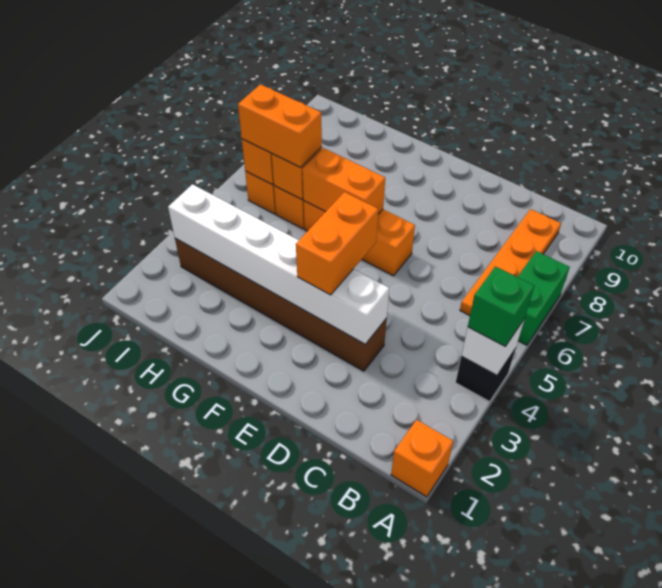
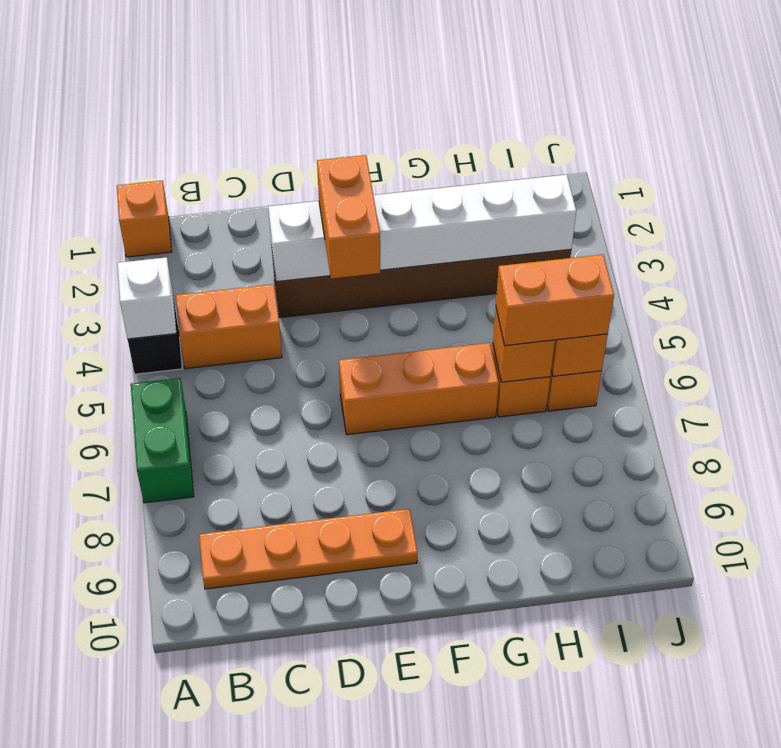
green brick A4 level 3 -> none
orange plate B6:B9 level 1 -> orange plate B9:E9 level 1
orange brick F6:G6 level 2 -> orange brick B4:C4 level 1

